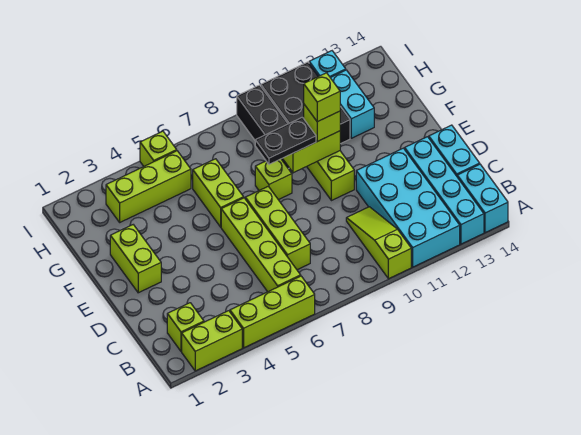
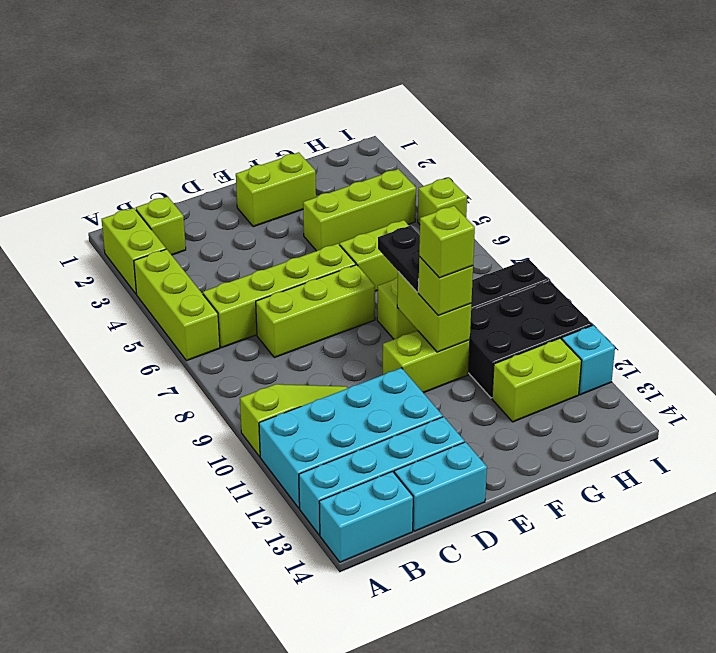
cyan brick G12:H12 level 1 -> lime brick G12:H12 level 1
lime brick H3:H5 level 1 -> lime brick F4:H4 level 1

